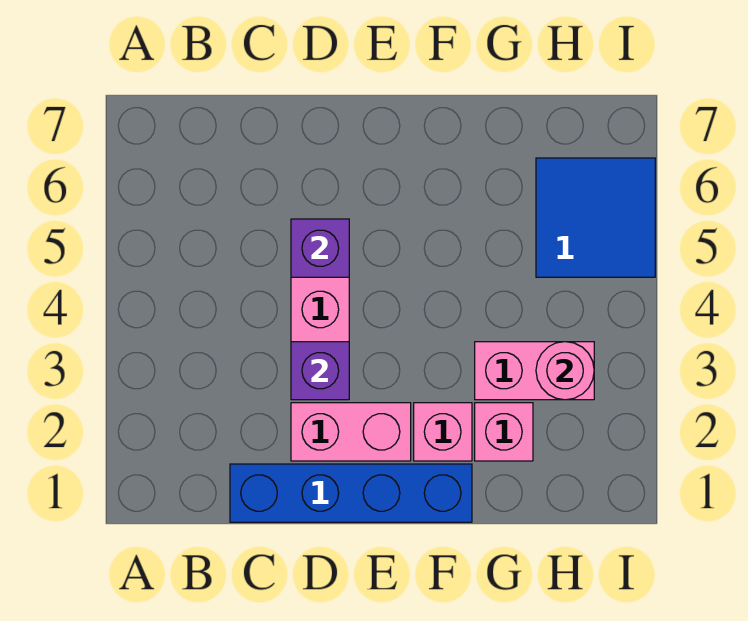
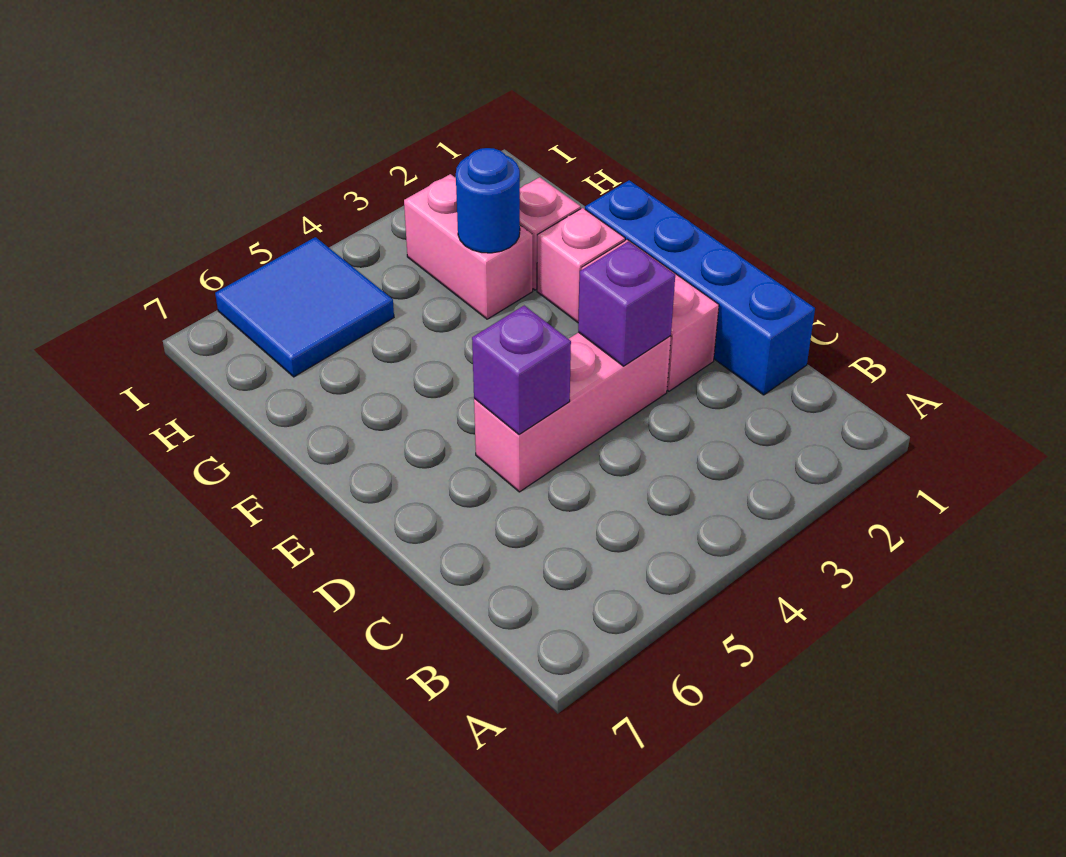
none -> blue round brick G3 level 2
pink round brick H3 level 2 -> none

